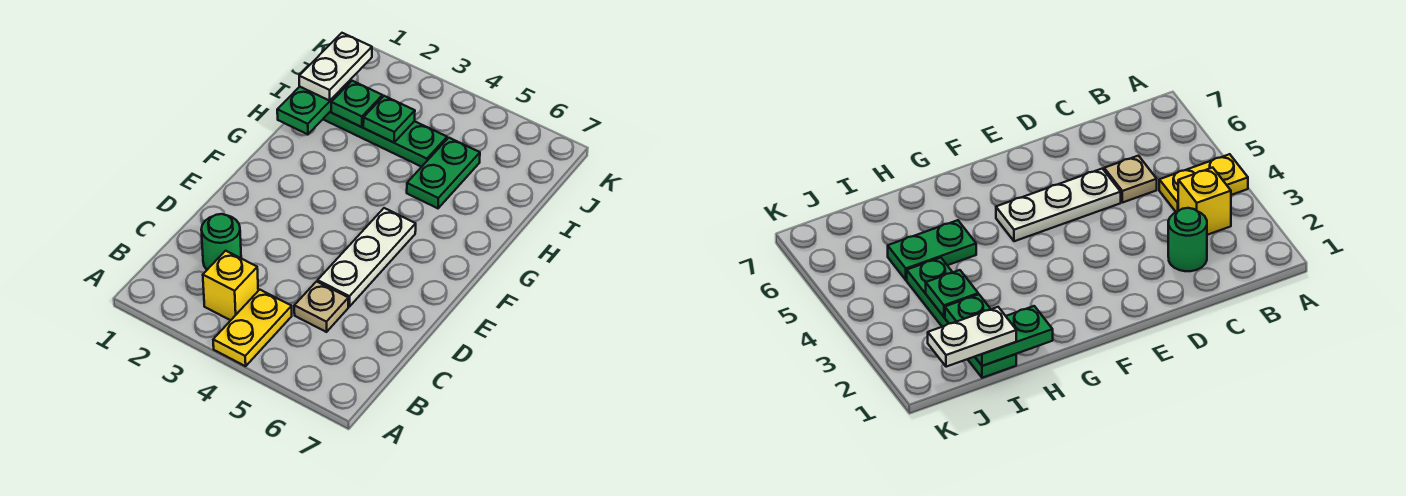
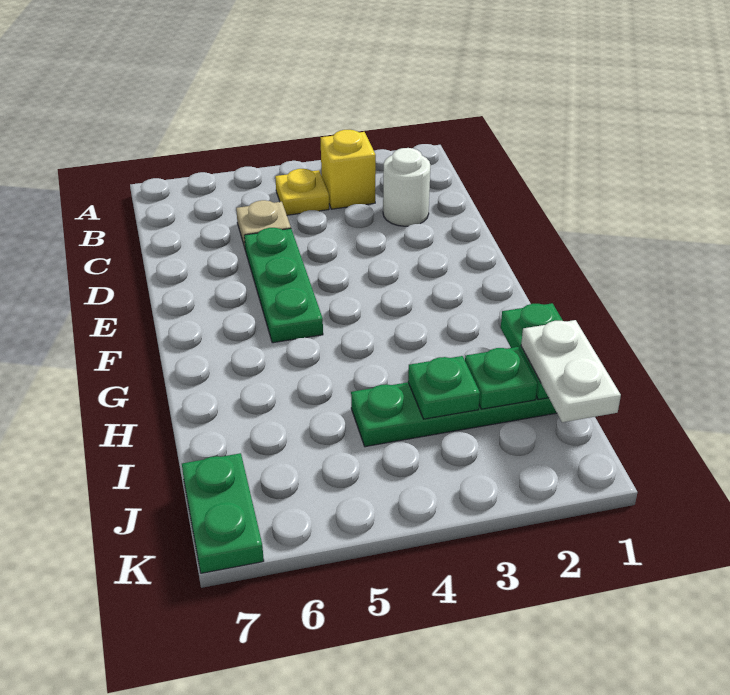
yellow plate A4:B4 level 1 -> yellow plate B4 level 1
green round brick C2 level 1 -> white round brick C2 level 1
white plate D5:F5 level 1 -> green plate D5:F5 level 1
green plate H5:I5 level 1 -> green plate J7:K7 level 1

